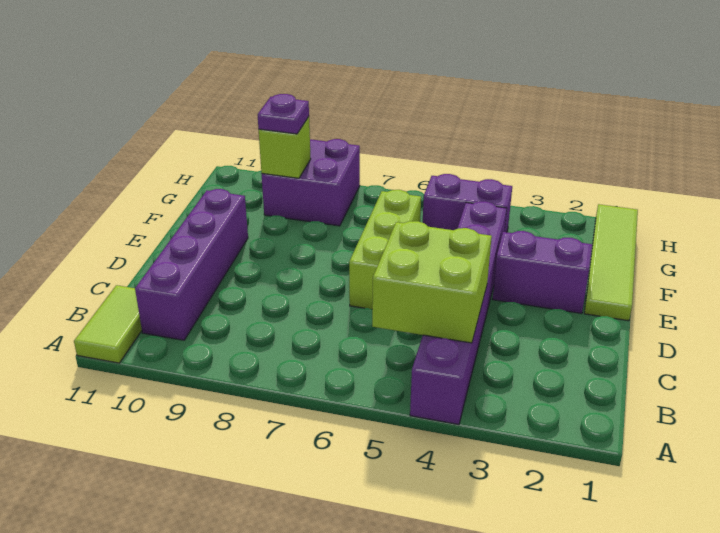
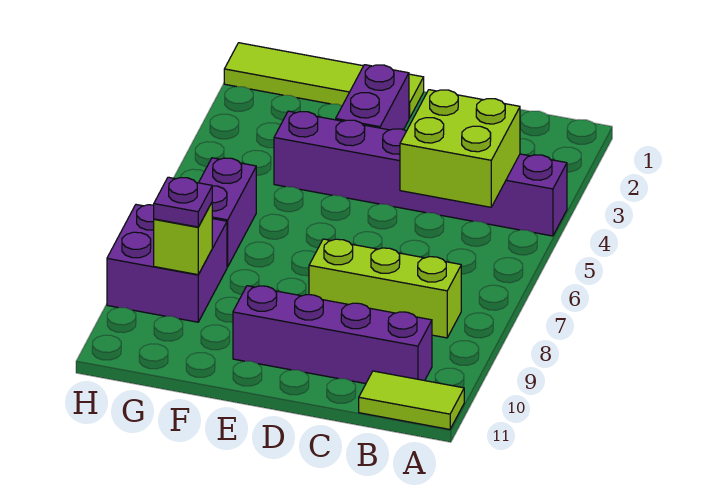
lime brick D6:F6 level 1 -> lime brick B8:D8 level 1
purple brick G4:G5 level 1 -> purple brick G6:G7 level 1

